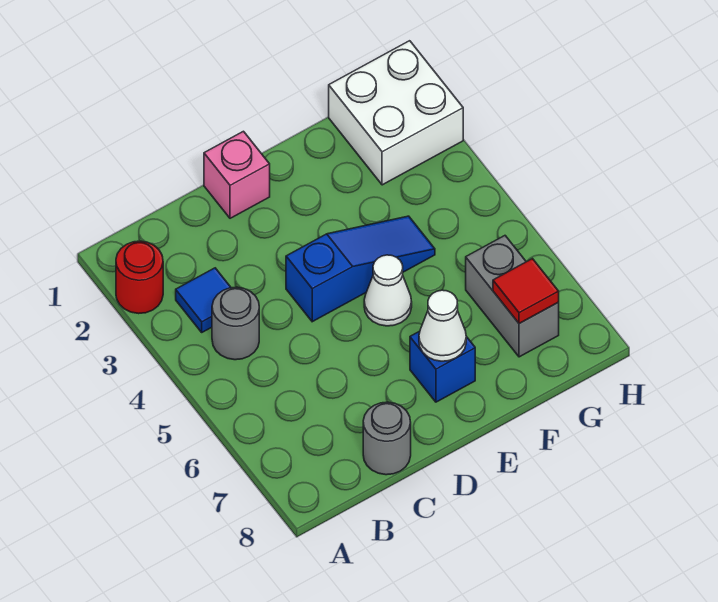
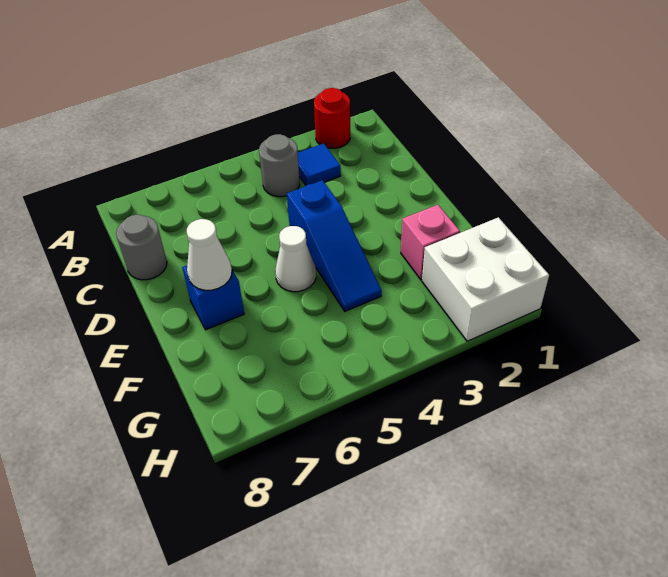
pink brick D1 level 1 -> pink brick F2 level 1
grey brick G6:G7 level 1 -> none
red tile G7 level 2 -> none

